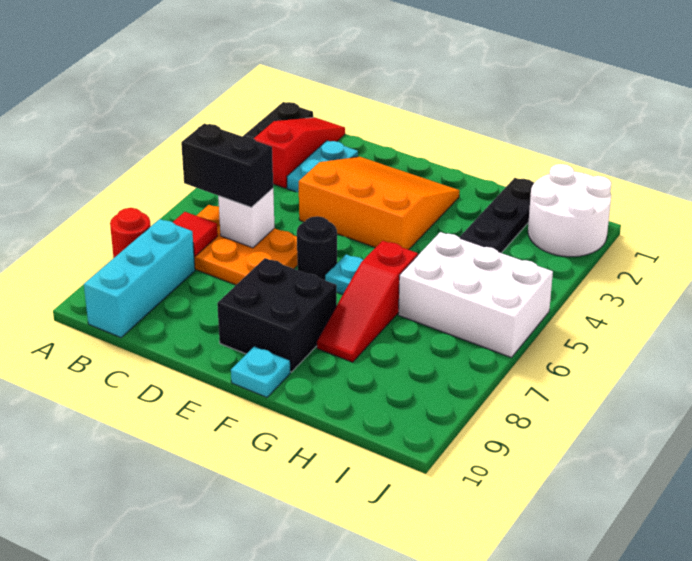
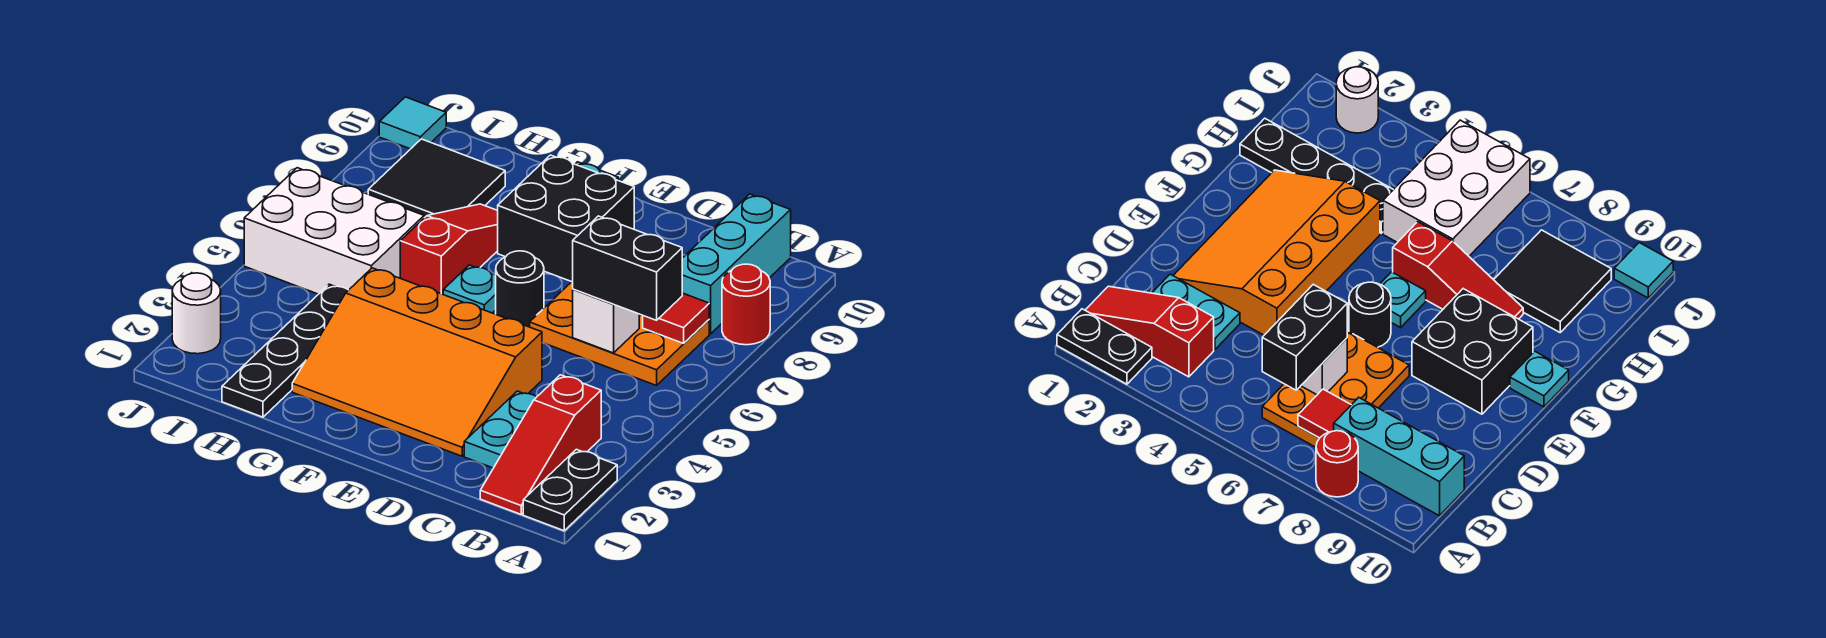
orange slope D2:F4 level 1 top 4 -> orange slope D2:G4 level 1 top 4
none -> black tile H8:I9 level 1
white round brick I1:J2 level 1 -> white round brick J2 level 1
none -> cyan tile J10 level 1

